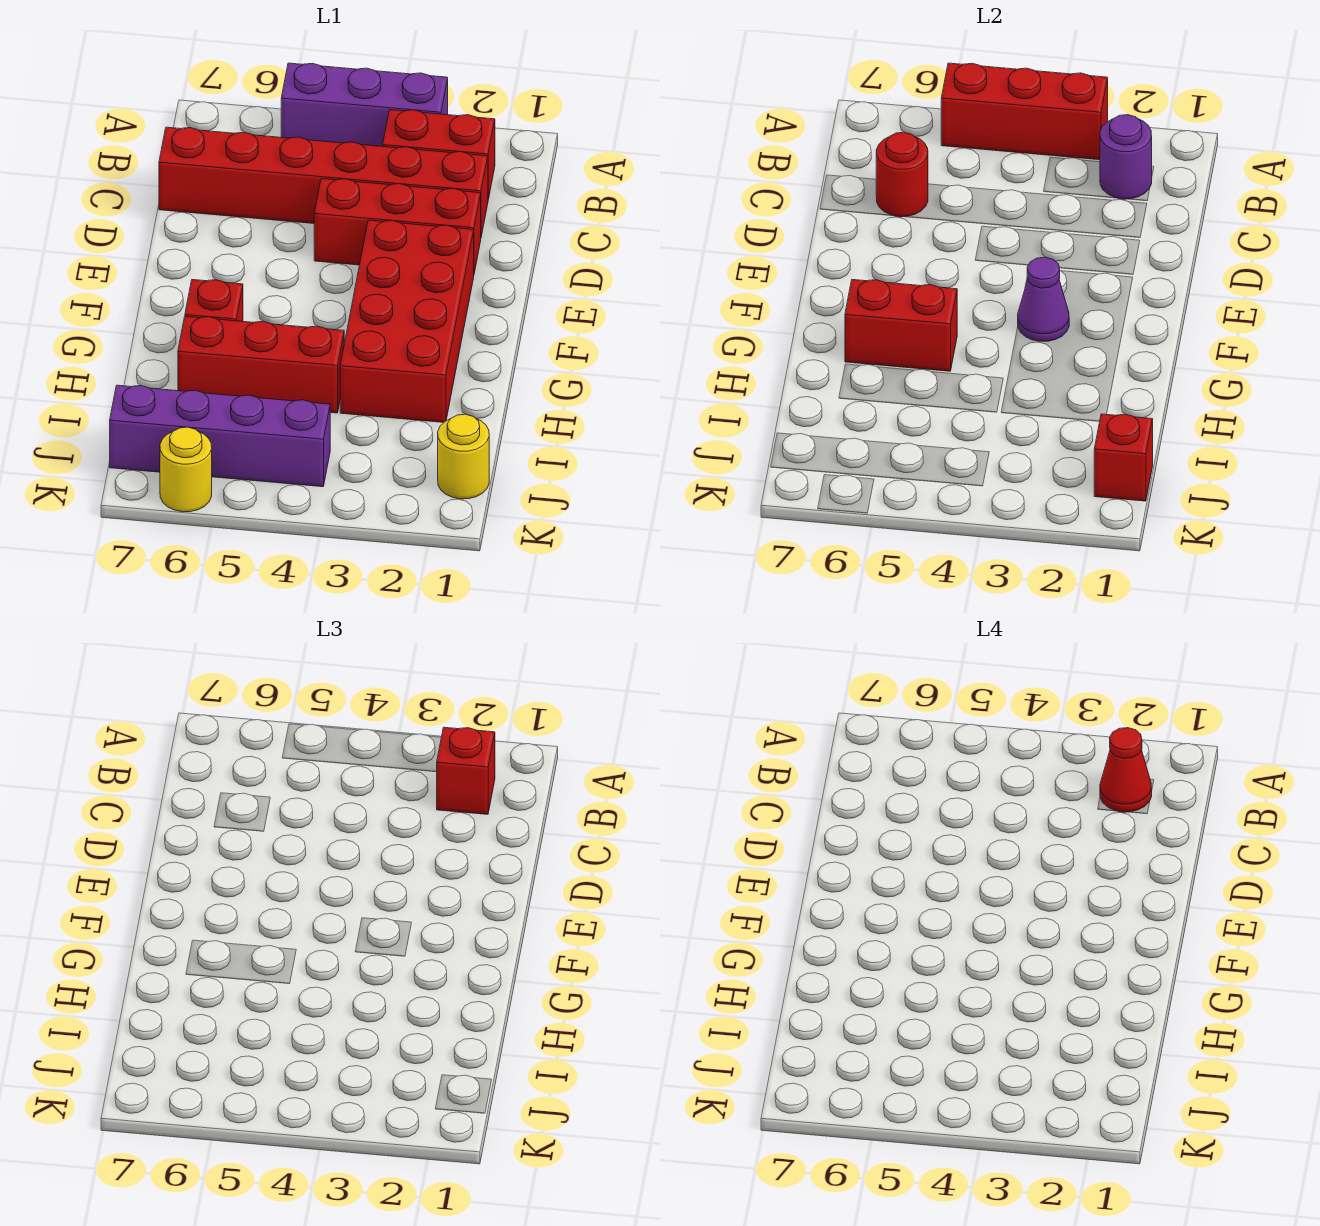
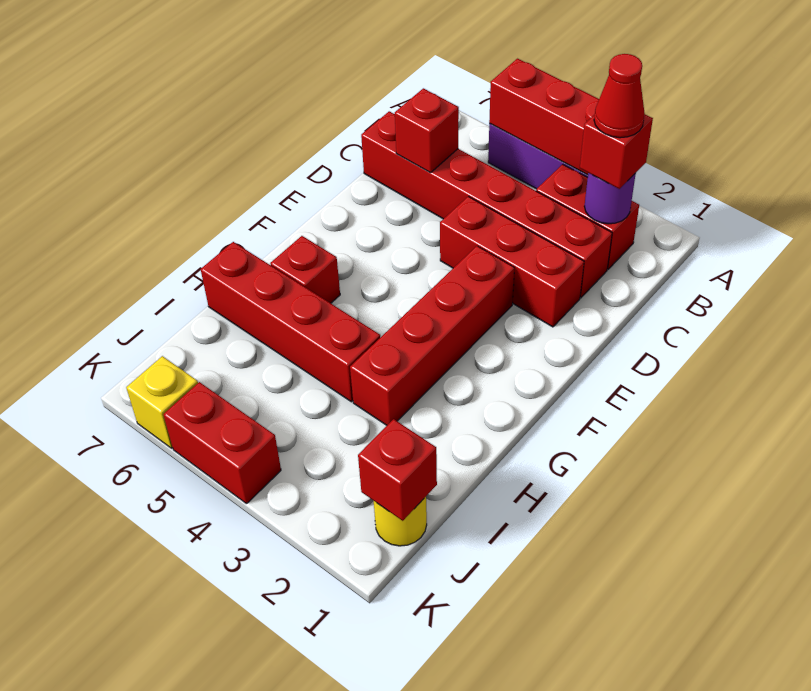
red round brick C6 level 2 -> red brick C6 level 2
red brick E2:H3 level 1 -> red brick E3:H3 level 1
purple cone F3 level 2 -> none
red brick G5:G6 level 2 -> red brick K4:K5 level 1
red brick H4:H6 level 1 -> red brick H4:H7 level 1
purple brick J4:J7 level 1 -> none
yellow round brick K6 level 1 -> yellow brick K6 level 1

